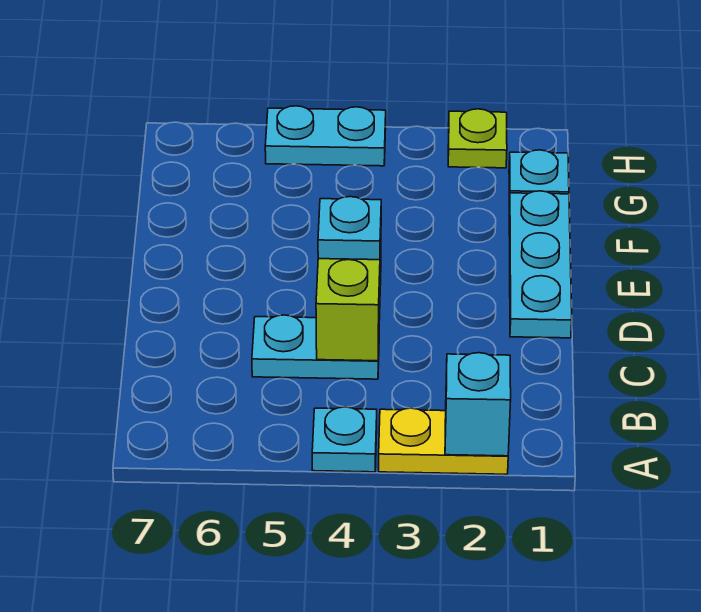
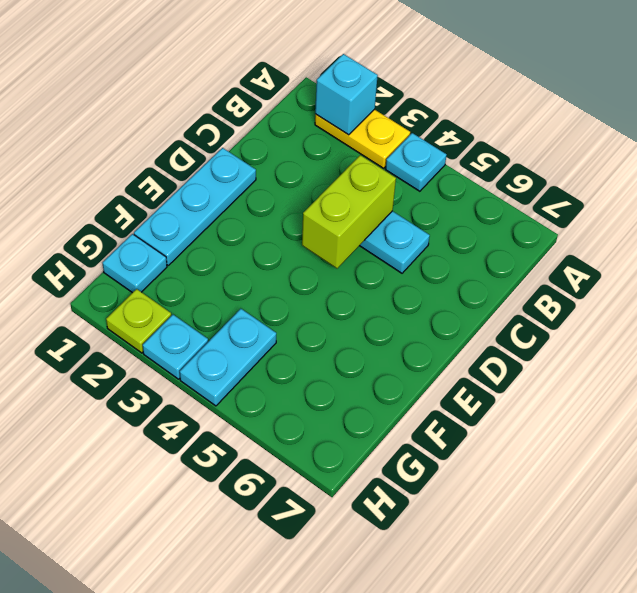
cyan plate D4 level 3 -> cyan plate H3 level 1
cyan plate H4:H5 level 1 -> cyan plate G4:H4 level 1

